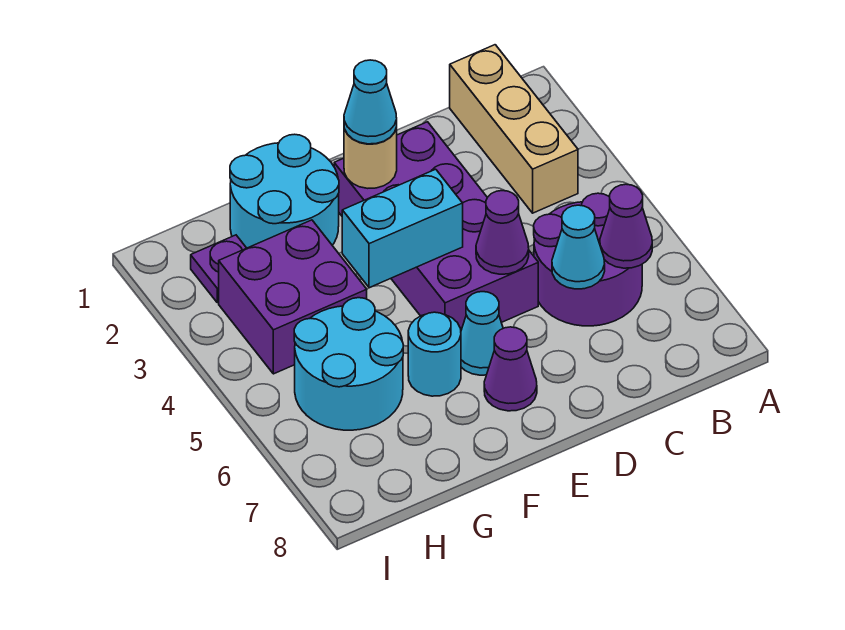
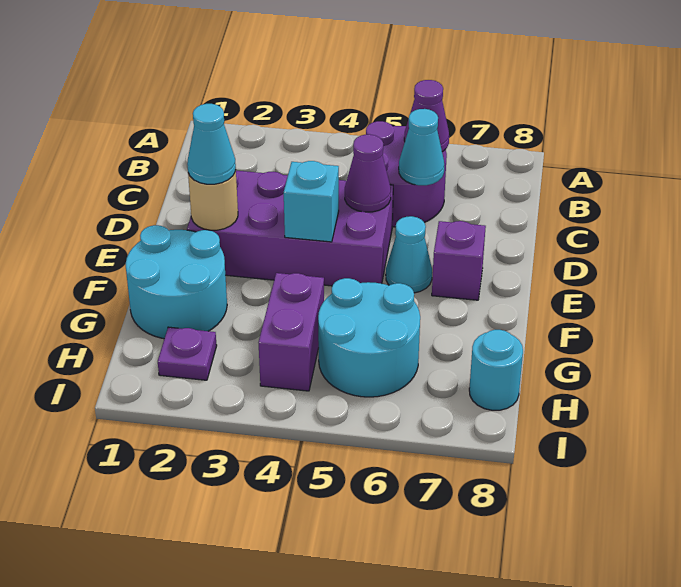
tan brick B1:B3 level 1 -> none
cyan brick E4:F4 level 2 -> cyan brick E4 level 2
purple cone E7 level 1 -> purple brick E7 level 1
cyan round brick F6 level 1 -> cyan round brick H8 level 1
purple brick G3:H4 level 1 -> purple brick G4:H4 level 1

